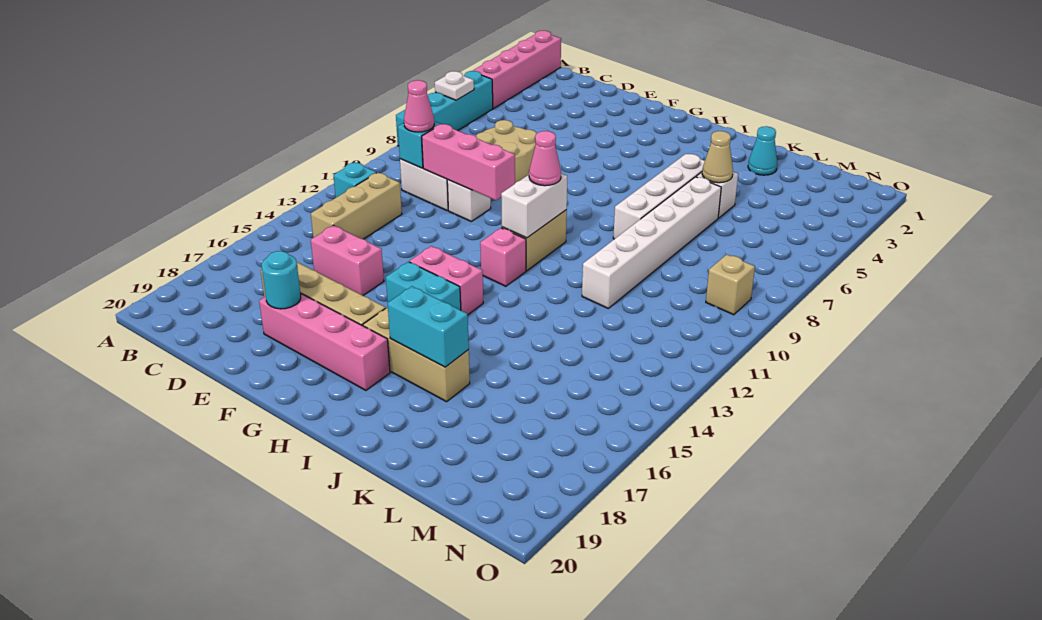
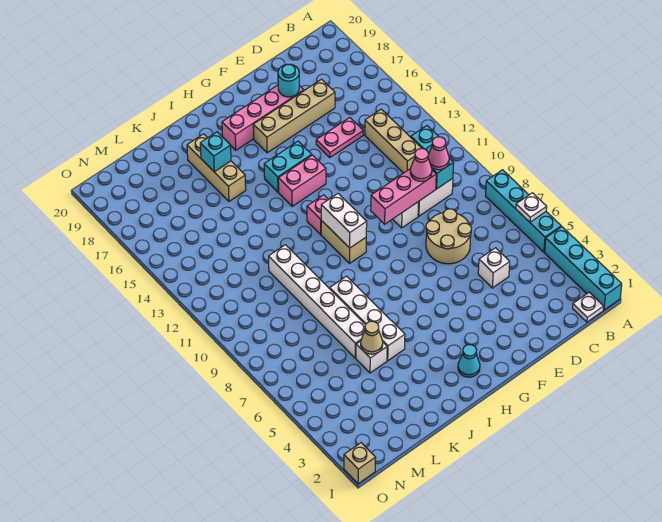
pink brick A1:A4 level 1 -> cyan brick A1:A4 level 1
none -> white plate B1 level 1
none -> white brick D5 level 1
pink brick D15:E15 level 1 -> pink plate D15:E15 level 1
pink cone H10 level 3 -> pink cone D10 level 3
tan brick H17:J17 level 1 -> tan brick J16:J18 level 1
cyan brick I17:J17 level 2 -> cyan brick J17 level 2
cyan cone K2 level 1 -> cyan cone H2 level 1
tan brick N9 level 1 -> tan brick O1 level 1

